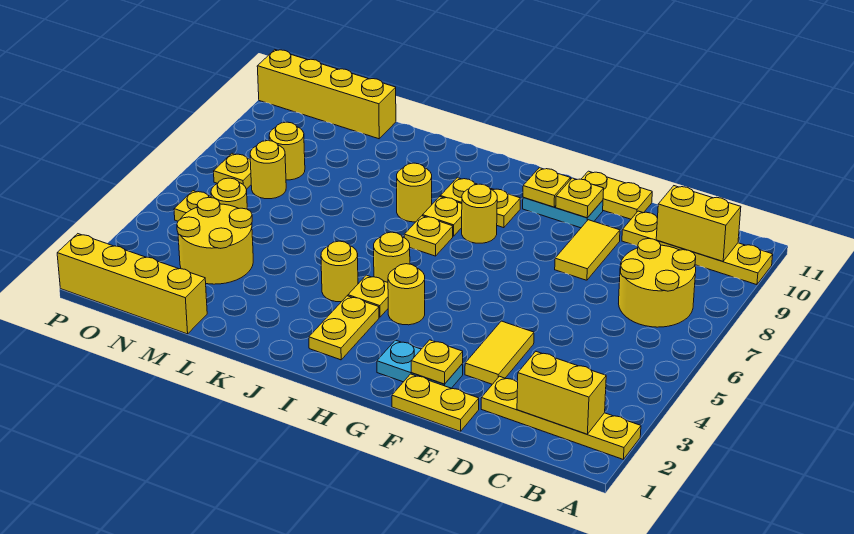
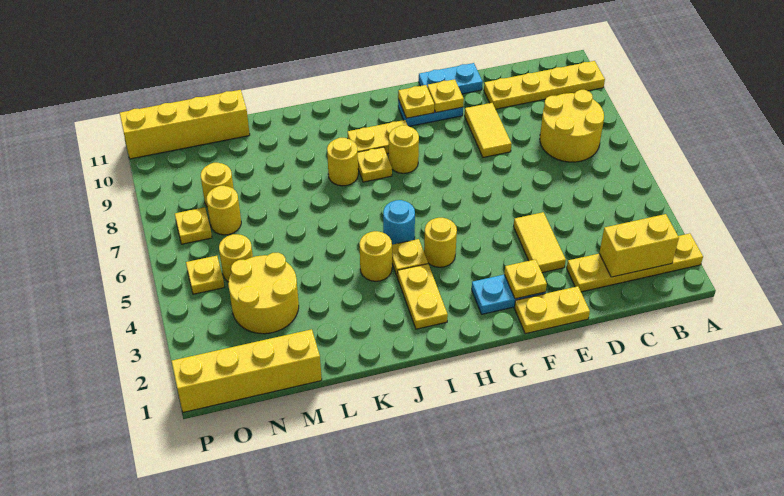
yellow brick B10:C10 level 2 -> none
yellow plate E11:F11 level 1 -> cyan plate E11:F11 level 1
yellow round brick I5 level 1 -> cyan round brick I5 level 1
yellow plate I7 level 1 -> none

